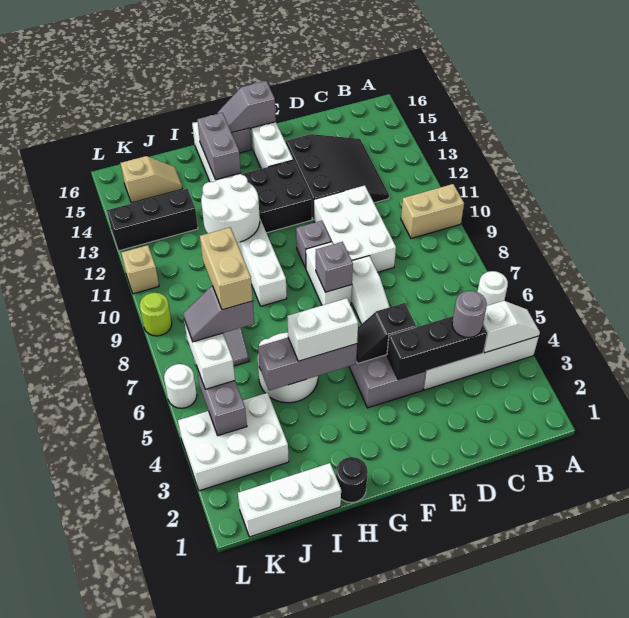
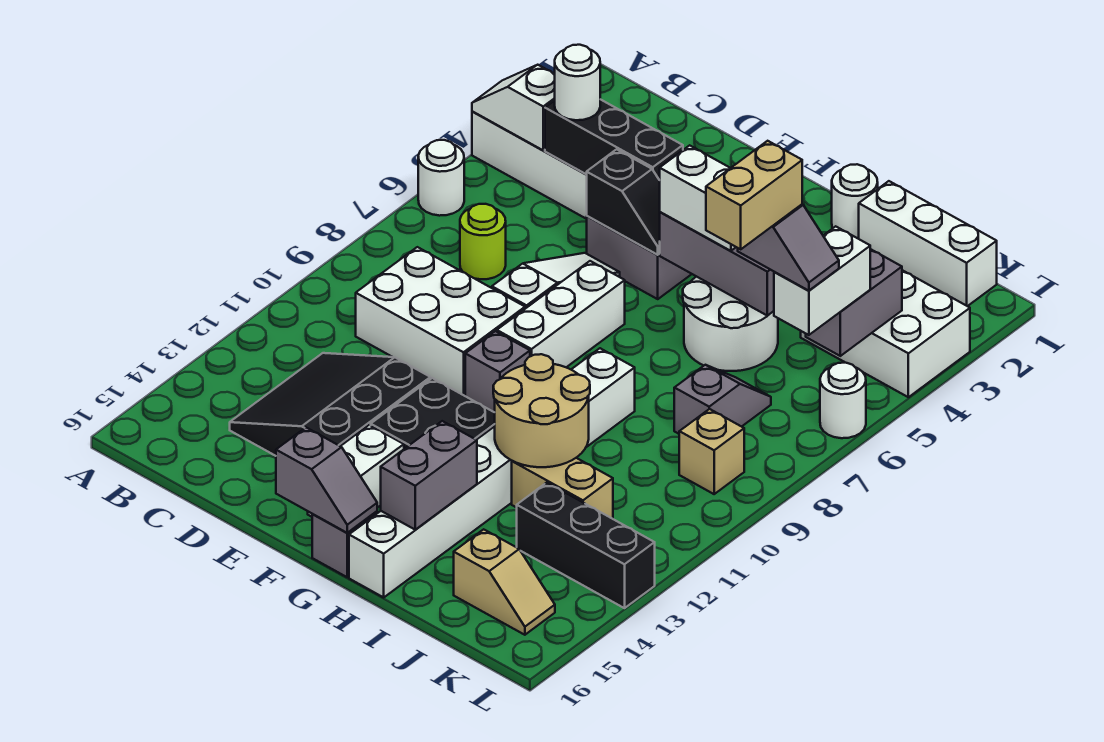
tan brick A10:B10 level 1 -> tan brick I12:J12 level 1
grey round brick C4 level 3 -> white round brick C4 level 3
white brick D9:E11 level 1 -> white brick C9:E10 level 1
white brick F8:F9 level 1 -> white brick F7:F9 level 1
grey brick F8 level 2 -> none
black round brick H1 level 1 -> white round brick H1 level 1
white round brick H11:I12 level 2 -> tan round brick H11:I12 level 2
tan slope J15:K15 level 1 top K -> tan slope J15:K15 level 1 top J
lime round brick L9 level 1 -> lime round brick C7 level 1
tan brick L11 level 1 -> tan brick K9 level 1

